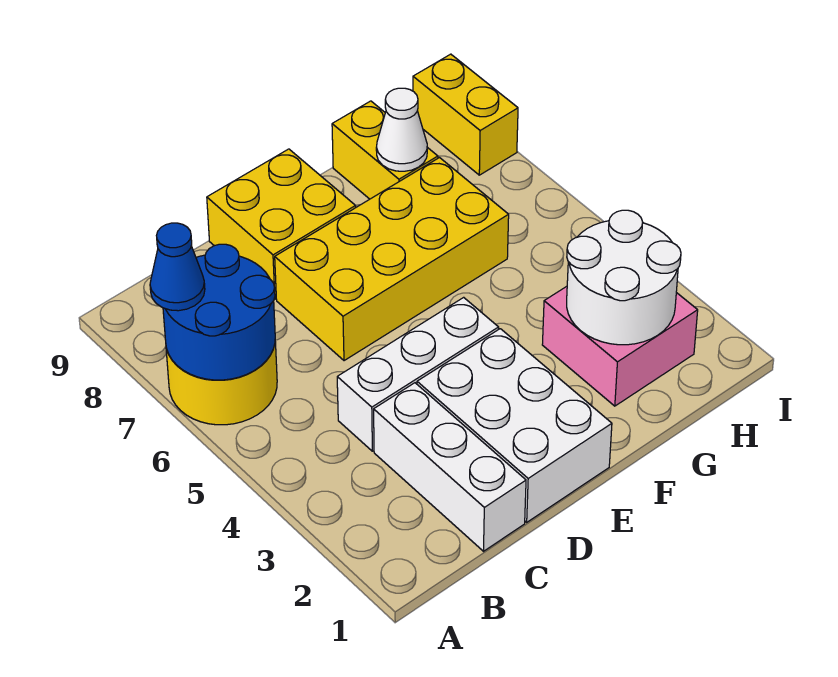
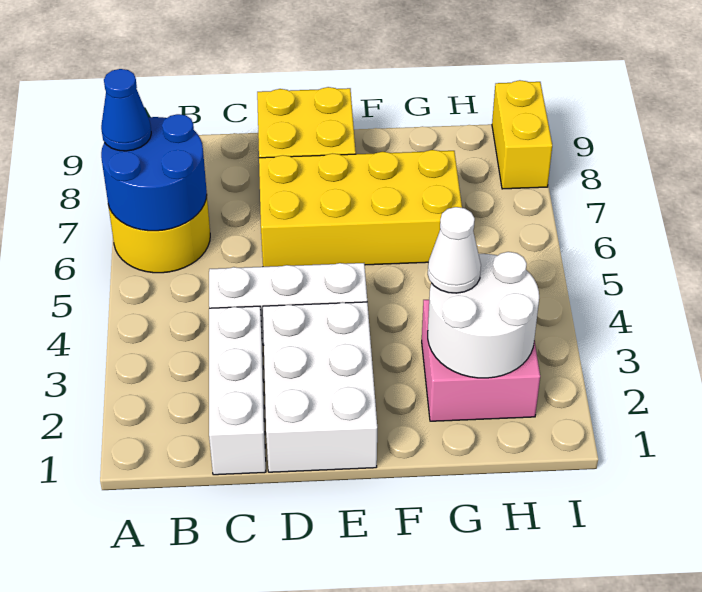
yellow brick G8:G9 level 1 -> none
white cone G8 level 2 -> white cone G3 level 3

